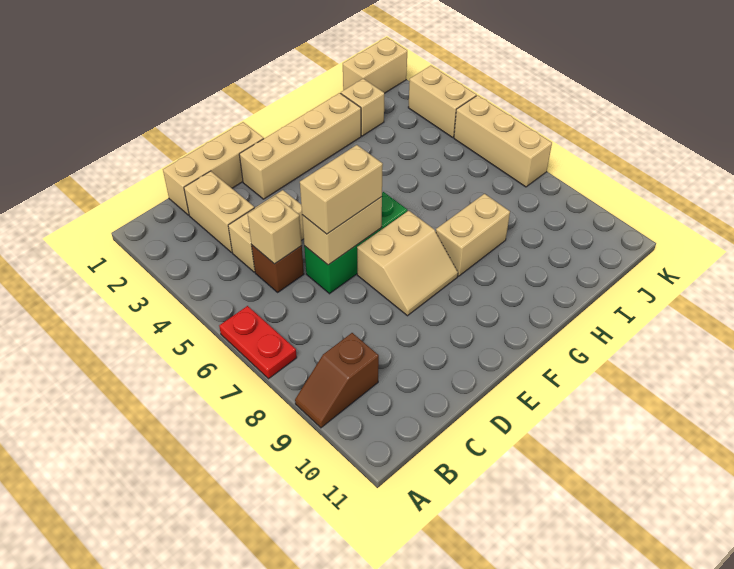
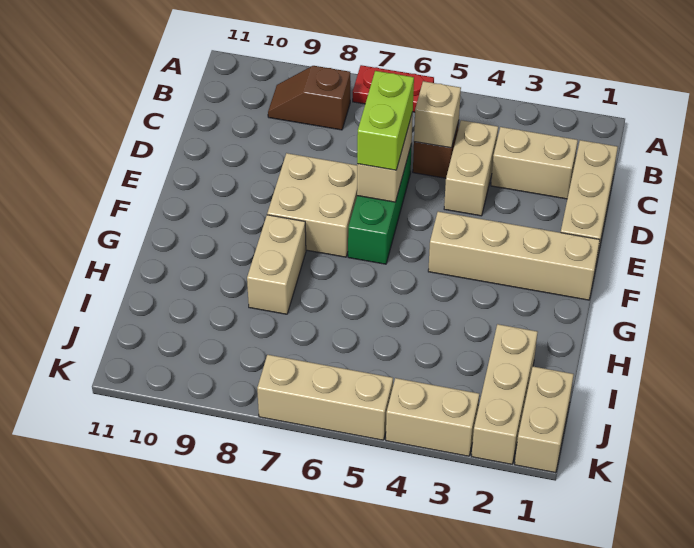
brown slope A9:B9 level 1 top B -> brown slope B8:B9 level 1 top 8
tan brick D6:E6 level 3 -> lime brick D6:E6 level 3
tan brick E2:H2 level 1 -> tan brick F1:F4 level 1
tan slope E7:F8 level 1 top 7 -> tan brick E7:F8 level 1
tan brick I2 level 1 -> tan brick I2:K2 level 1

